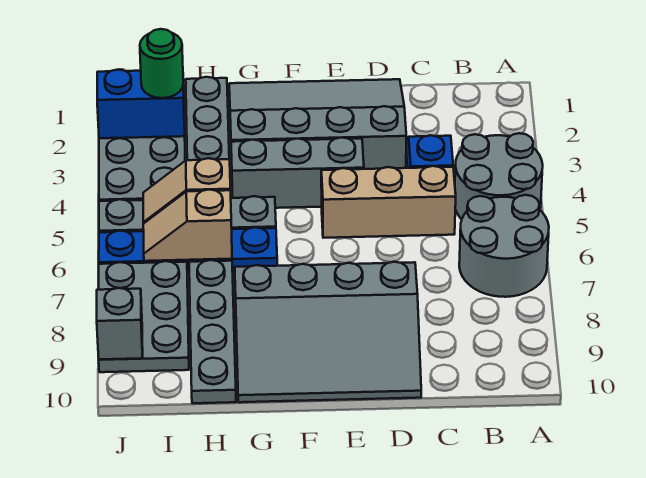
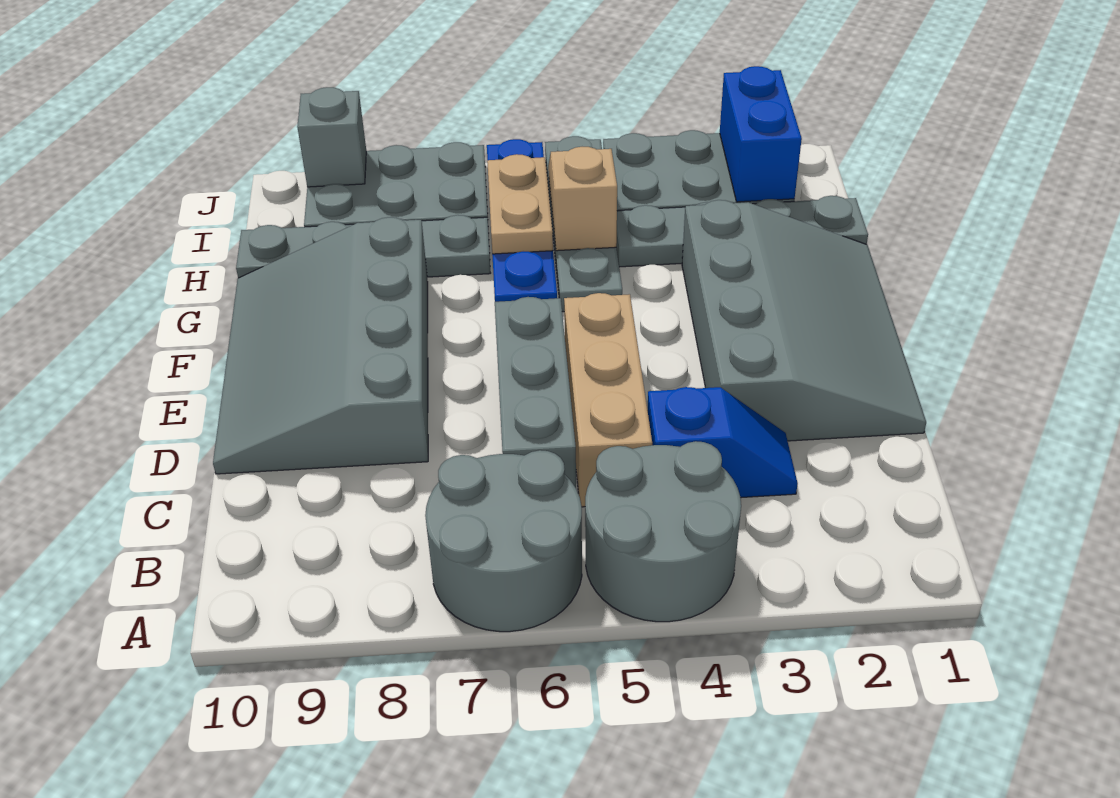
grey brick E4:G4 level 1 -> grey brick C6:E6 level 1
tan slope H6:I6 level 2 top H -> tan plate H6:I6 level 2
green round brick I2 level 3 -> none

